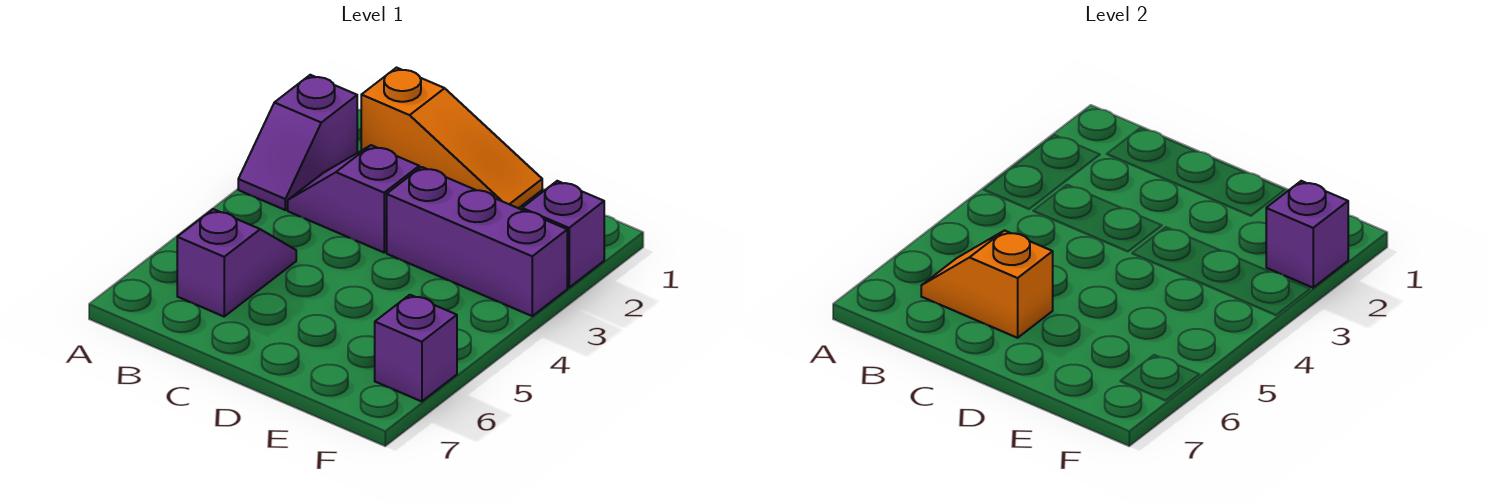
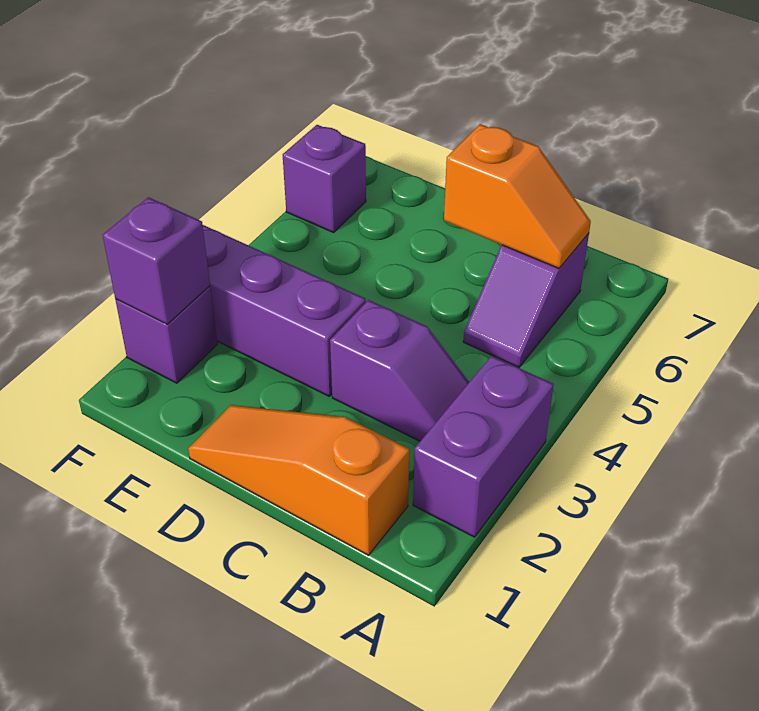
purple slope A2:A3 level 1 top 2 -> purple brick A2:A3 level 1

